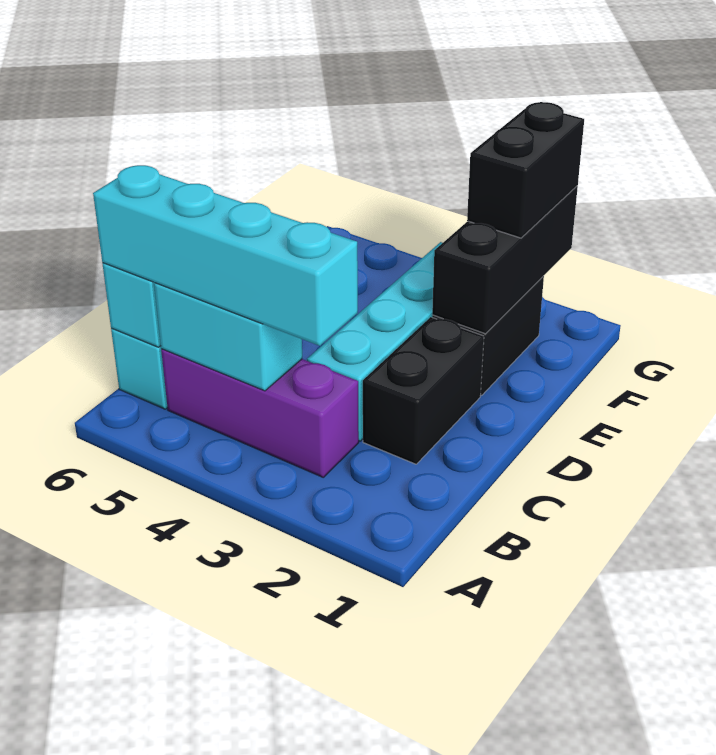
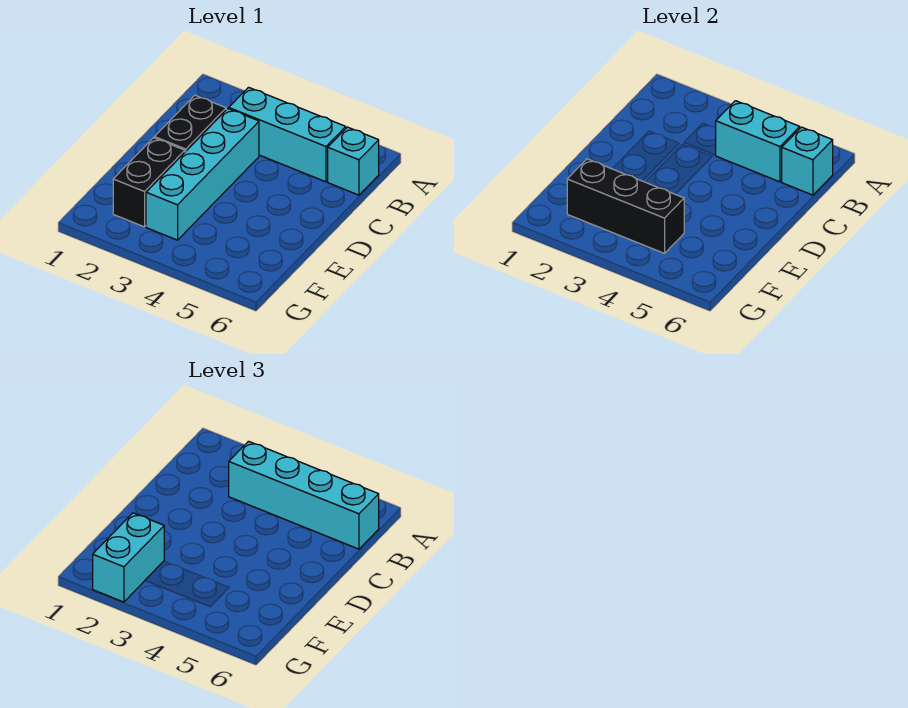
purple brick B3:B5 level 1 -> cyan brick B3:B5 level 1
black brick E2:G2 level 2 -> black brick F2:F4 level 2
black brick F2:G2 level 3 -> cyan brick F2:G2 level 3

